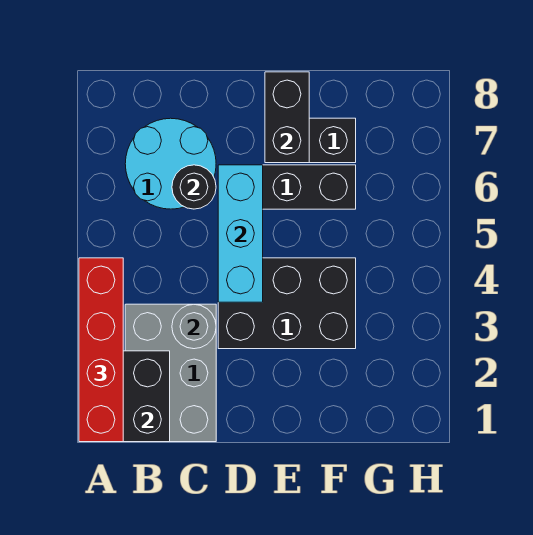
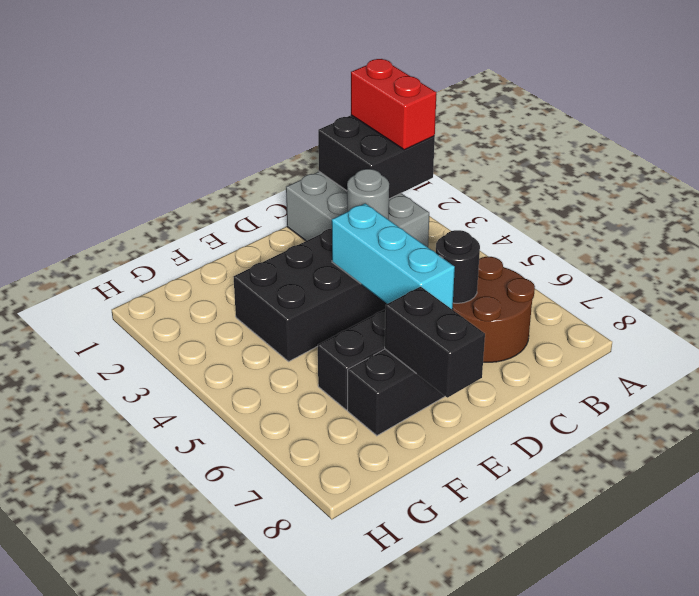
red brick A1:A4 level 3 -> red brick A1:A2 level 3
cyan round brick B6:C7 level 1 -> brown round brick B6:C7 level 1

